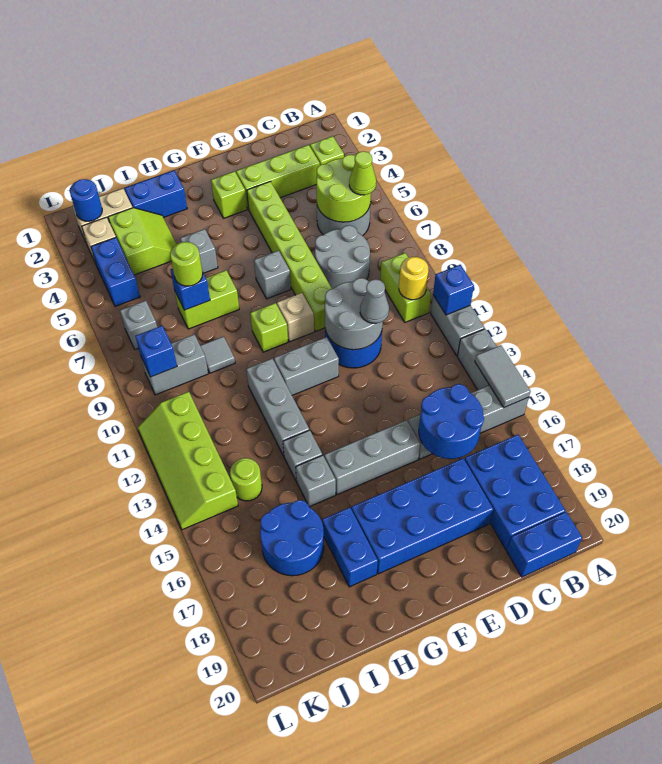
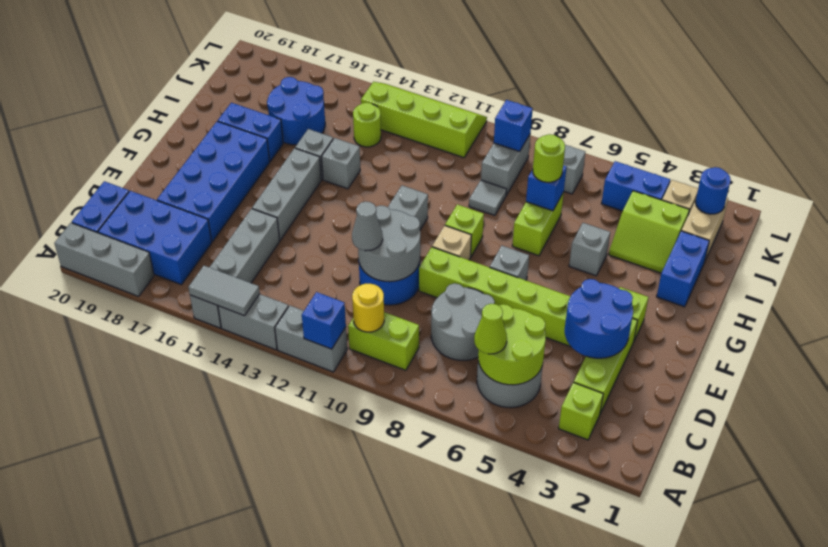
blue round brick C15:D16 level 2 -> blue round brick D3:E4 level 2
grey brick H11:H13 level 1 -> grey brick A18:A20 level 1

